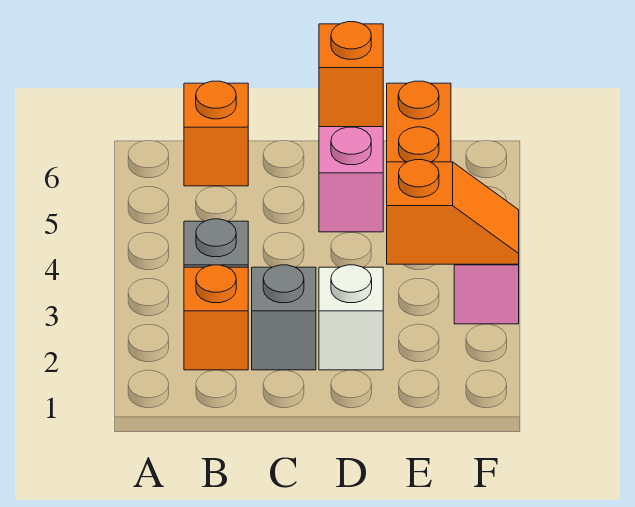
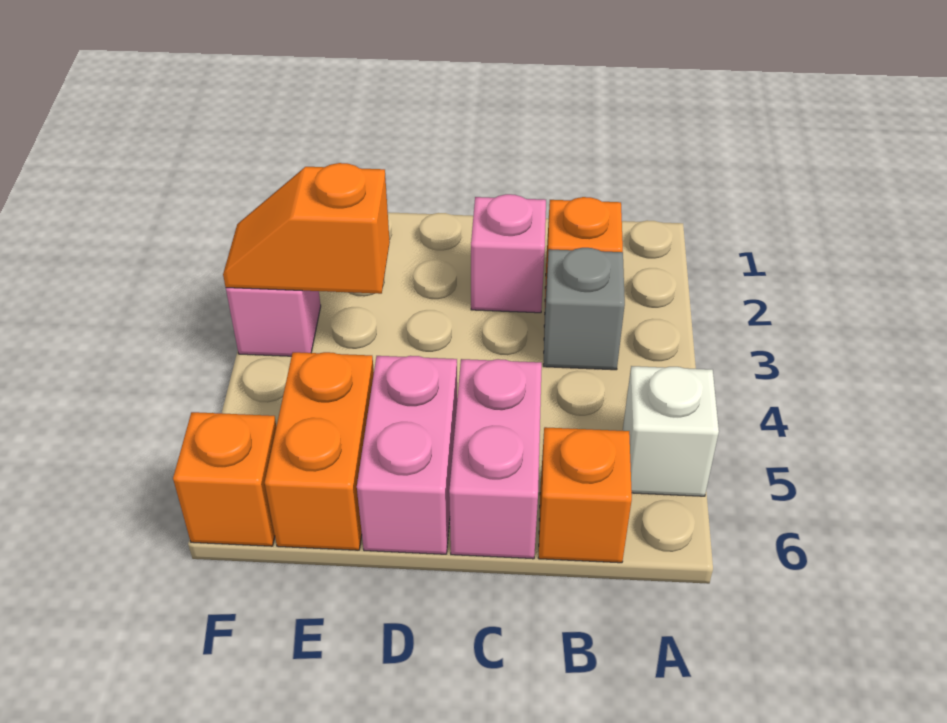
grey brick C2 level 1 -> pink brick C2 level 1
none -> pink brick C5:C6 level 1
white brick D2 level 1 -> white brick A5 level 1
orange brick D6 level 2 -> orange brick F6 level 1

